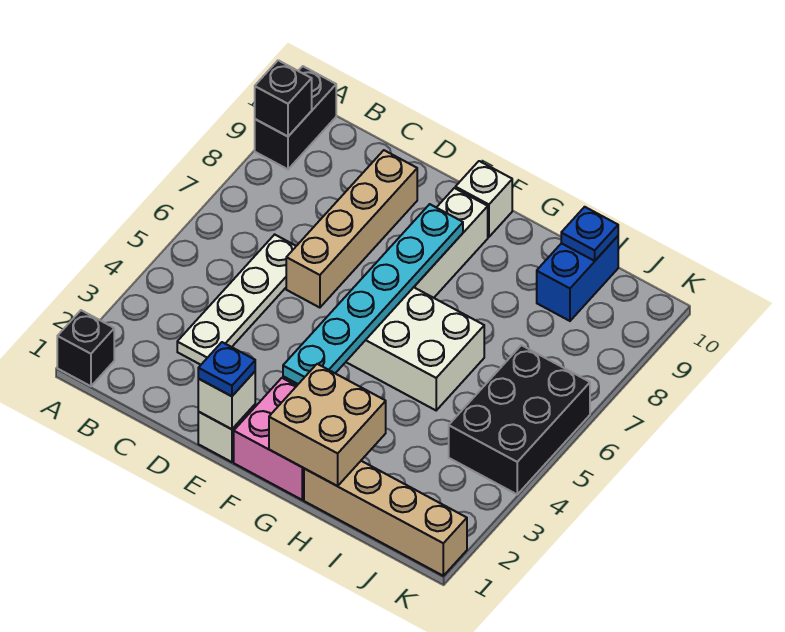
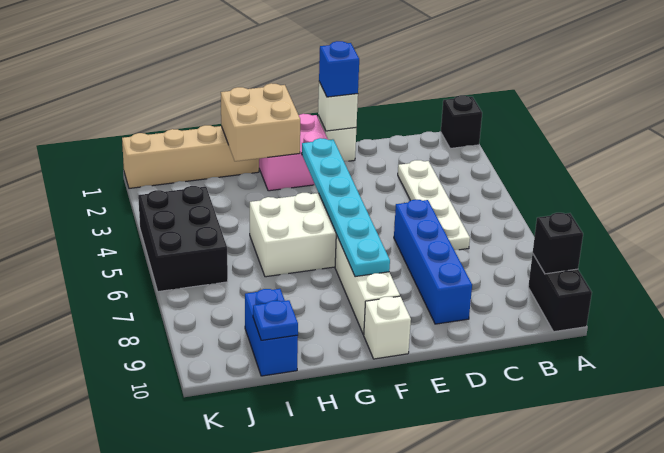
tan brick D6:D9 level 1 -> blue brick D6:D9 level 1
blue plate E1 level 3 -> blue brick E1 level 3

